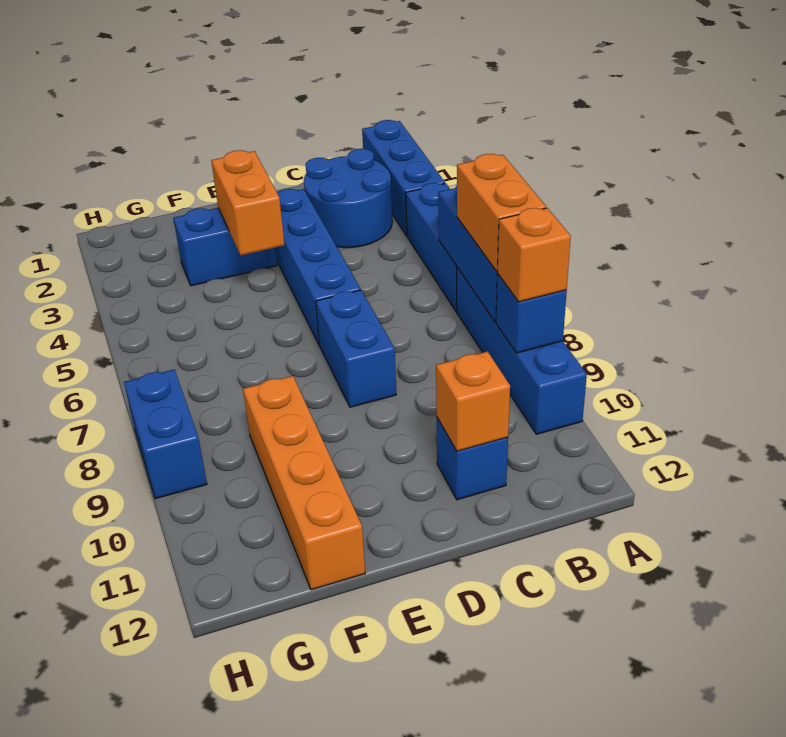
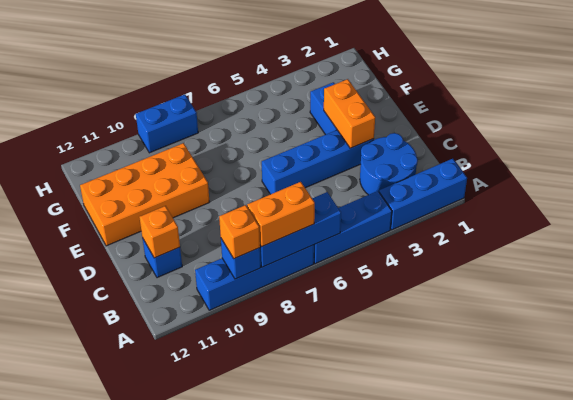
blue brick D7:D8 level 1 -> none
orange brick E3:E4 level 2 -> orange brick D3:E3 level 2
orange brick F9:F12 level 1 -> orange brick E9:F12 level 1

